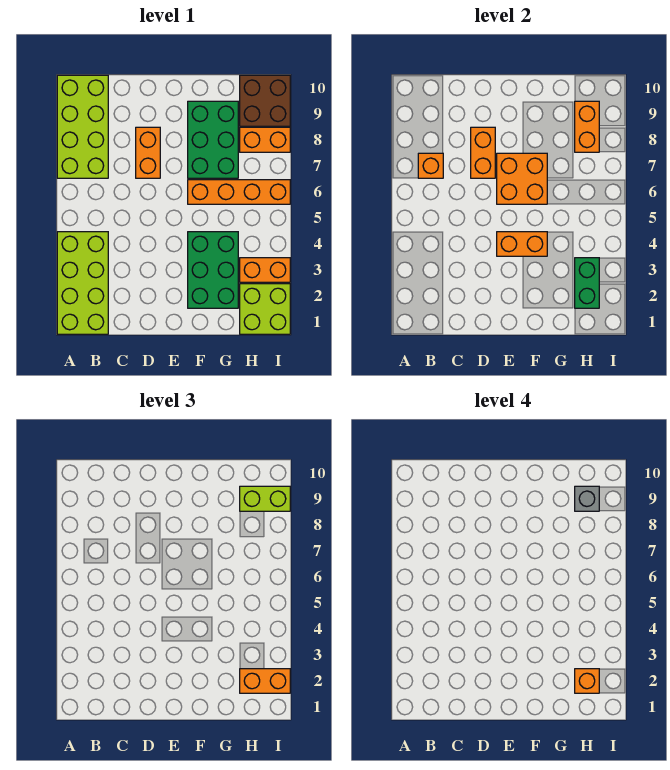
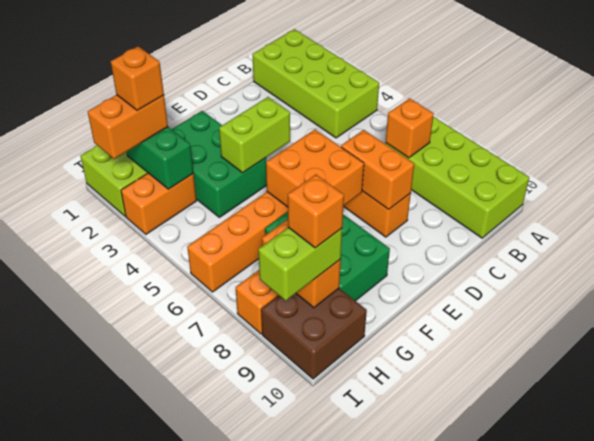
orange brick E4:F4 level 2 -> lime brick E4:F4 level 2
grey brick H9 level 4 -> orange brick H9 level 4

